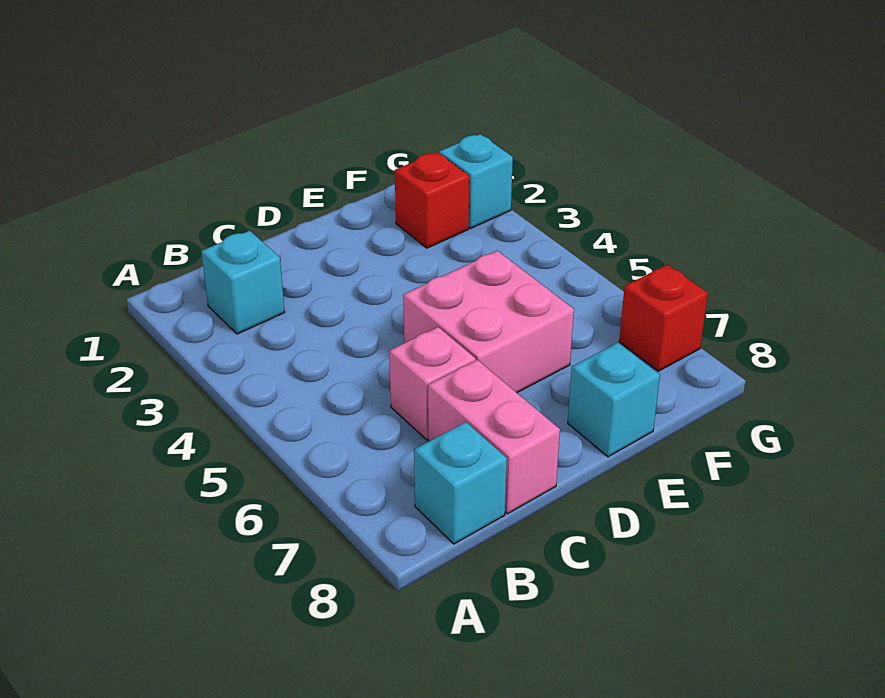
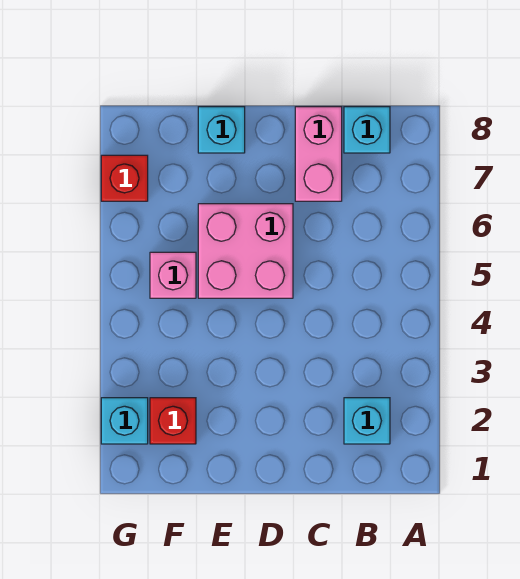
pink brick C6 level 1 -> pink brick F5 level 1

